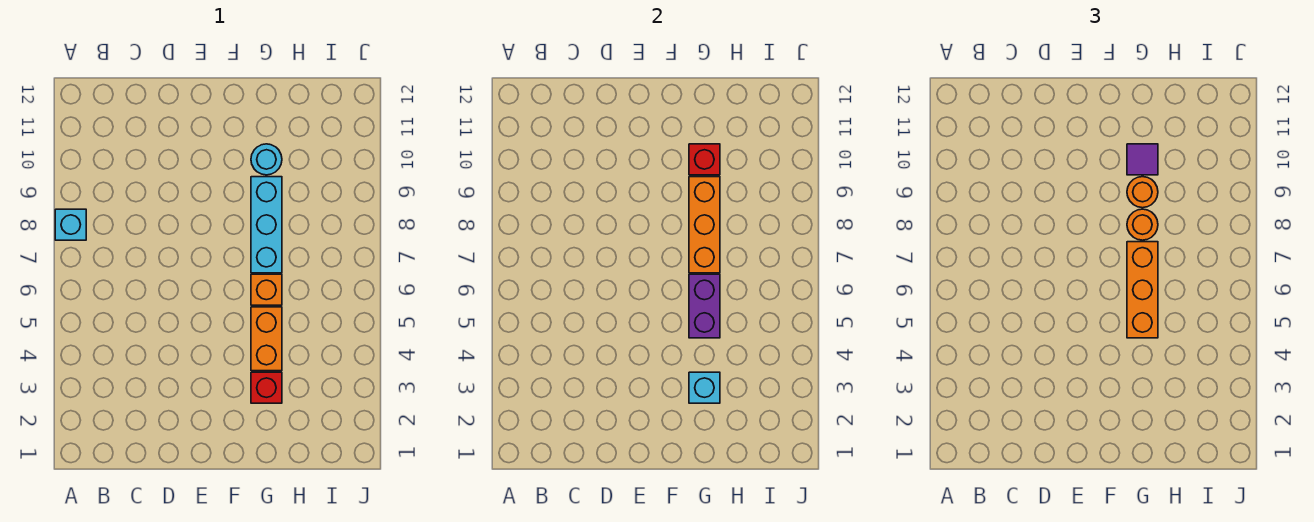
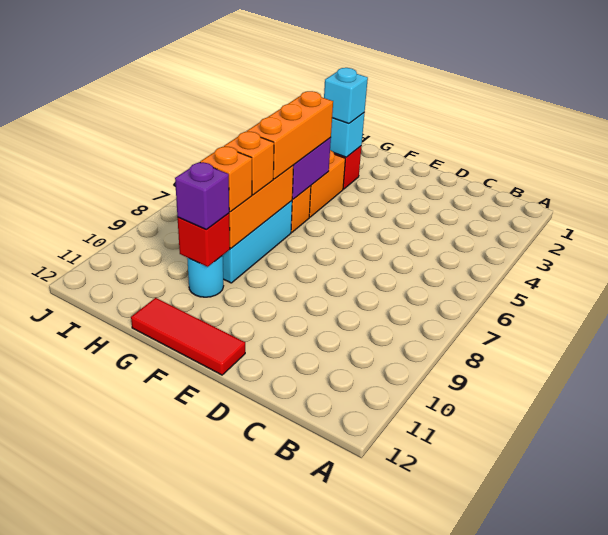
cyan brick A8 level 1 -> cyan brick G3 level 3
none -> red tile E12:G12 level 1
orange round brick G8 level 3 -> orange brick G8 level 3
orange round brick G9 level 3 -> orange brick G9 level 3
purple tile G10 level 3 -> purple brick G10 level 3

